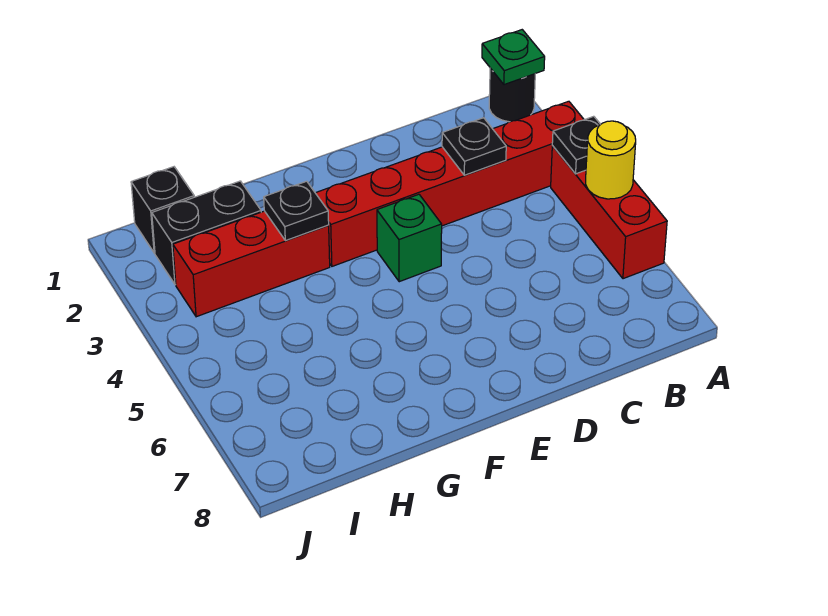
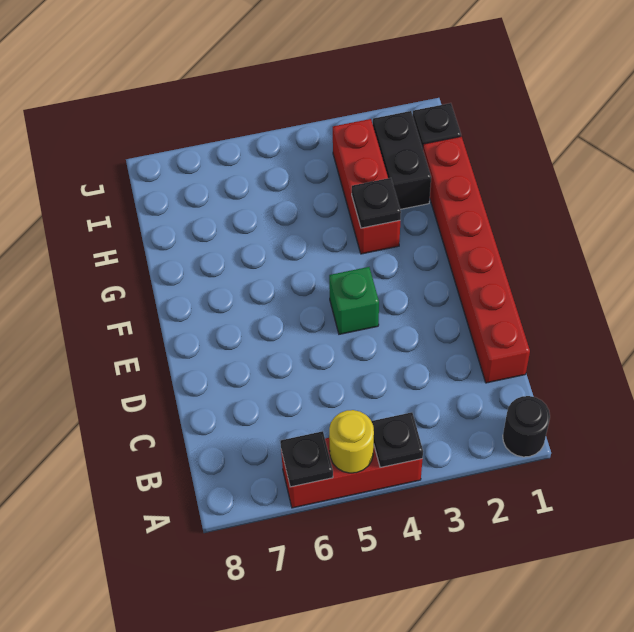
green plate A1 level 2 -> none
red brick A3:F3 level 1 -> red brick C1:H1 level 1
black plate C3 level 2 -> black plate A6 level 2

